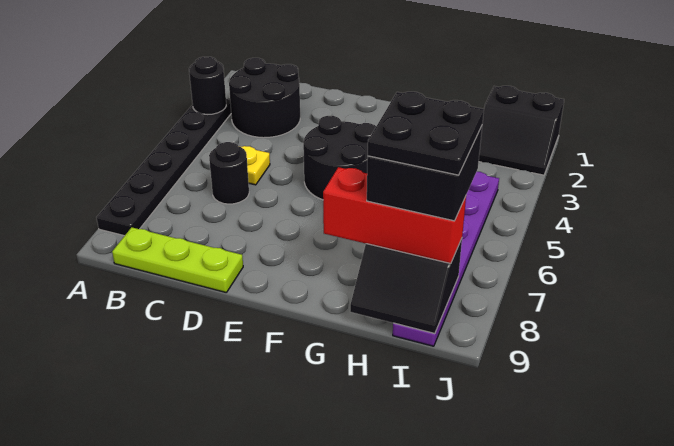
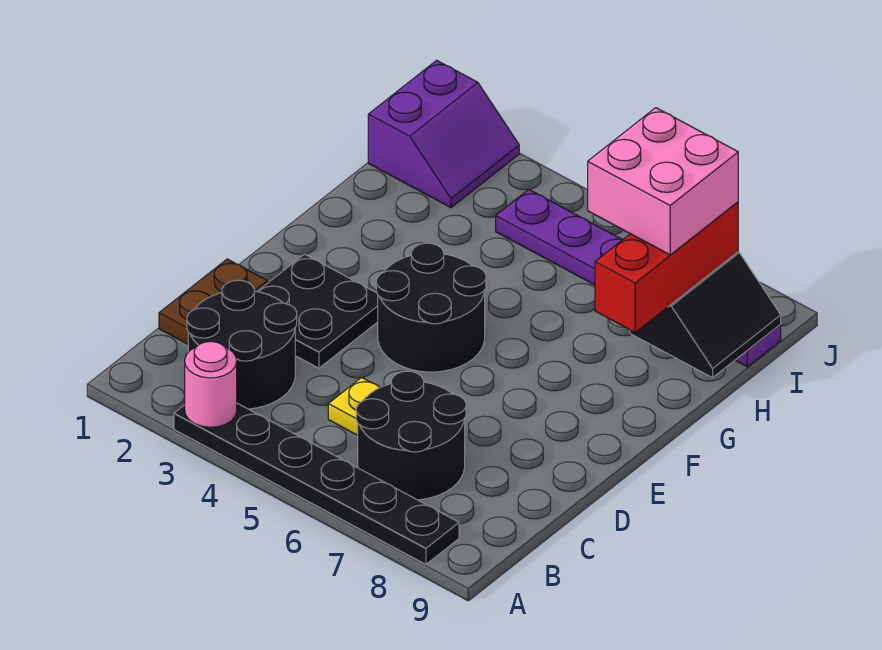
black round brick A3 level 2 -> pink round brick A3 level 2
lime plate B9:D9 level 1 -> none
none -> brown plate C1:D1 level 1
black round brick C6 level 1 -> black round brick B6:C7 level 1
black brick H7:I8 level 4 -> pink brick H7:I8 level 4
black plate H7:I8 level 5 -> black plate D2:E3 level 1
black slope I1:J2 level 1 top 1 -> purple slope I1:J2 level 1 top 1

